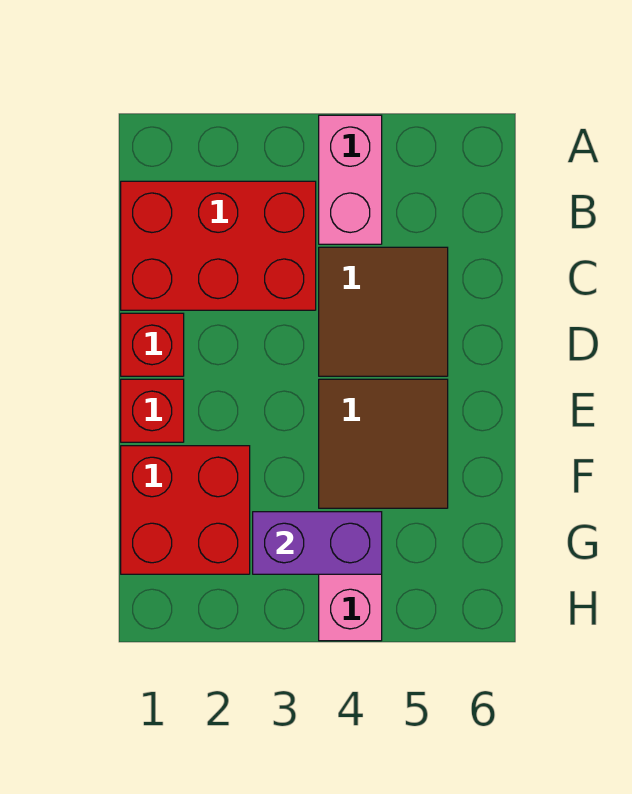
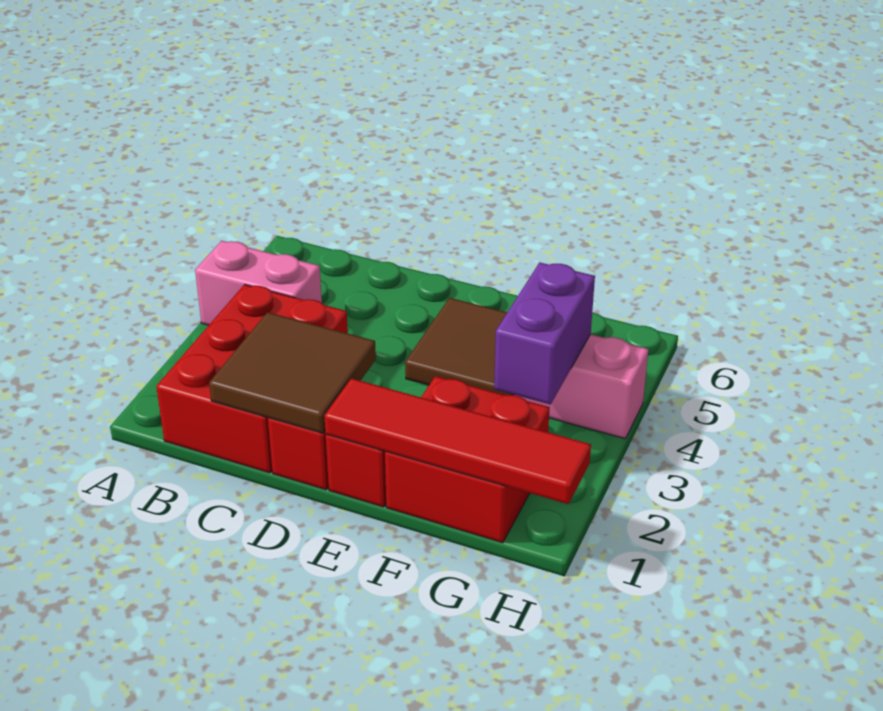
brown tile C4:D5 level 1 -> brown tile C1:D2 level 2
none -> red tile E1:H1 level 2

